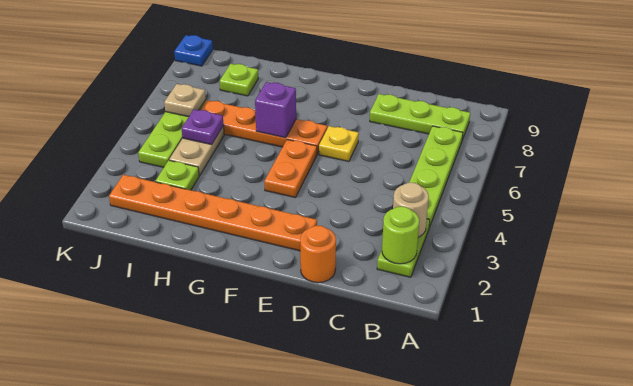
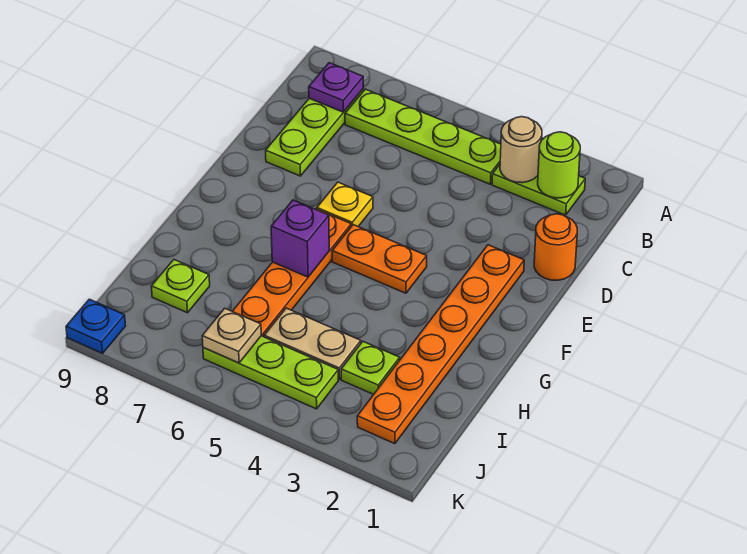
purple plate I5 level 2 -> purple plate B8 level 2

